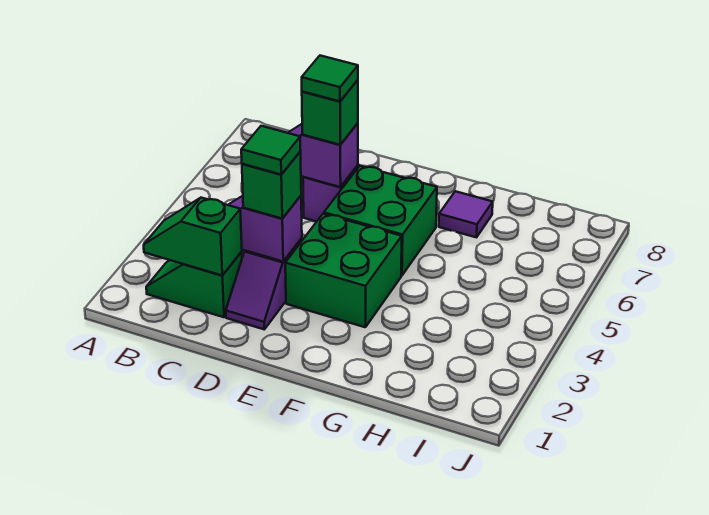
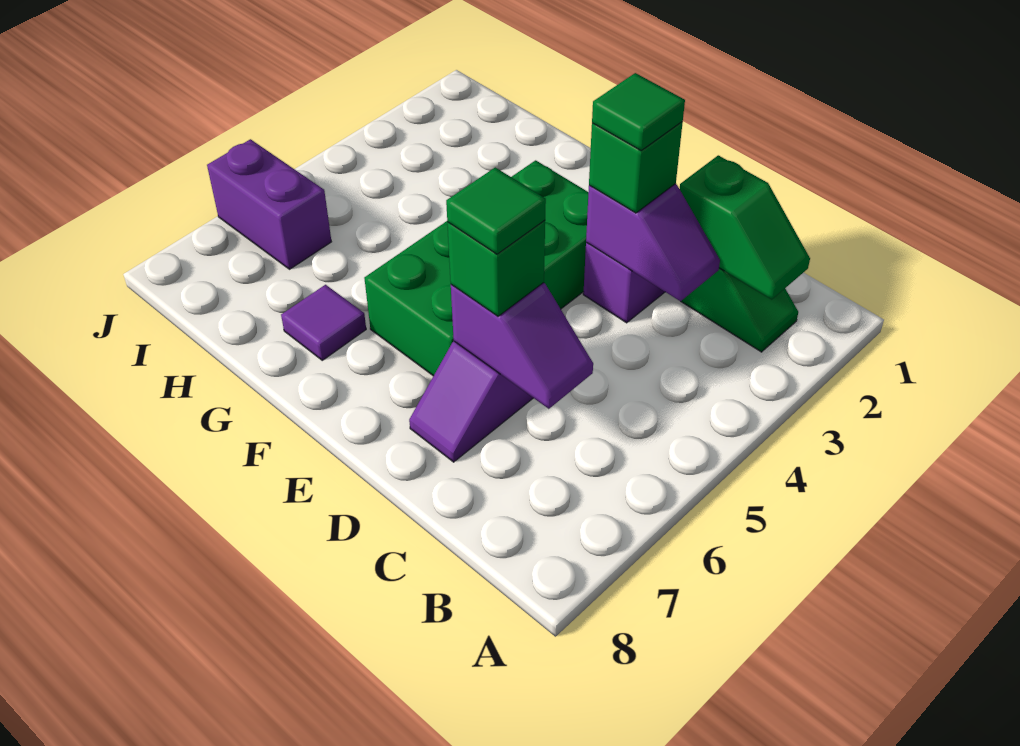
none -> purple brick I6:J6 level 1

